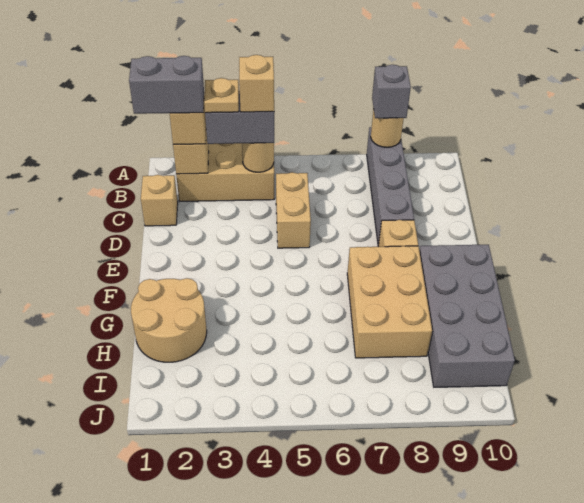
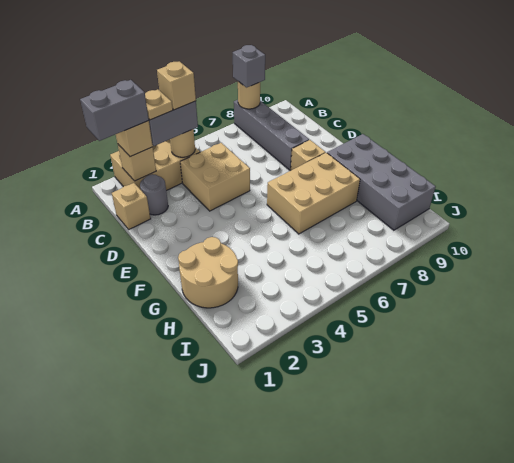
none -> grey round brick C2 level 1
tan brick C5:D5 level 1 -> tan brick C4:D5 level 1
tan brick F7:H8 level 1 -> tan brick F6:G8 level 1

